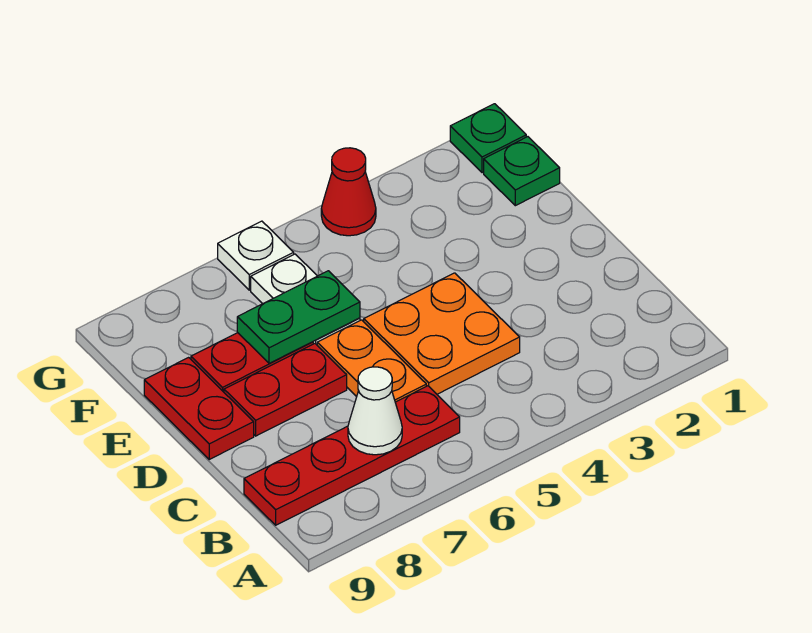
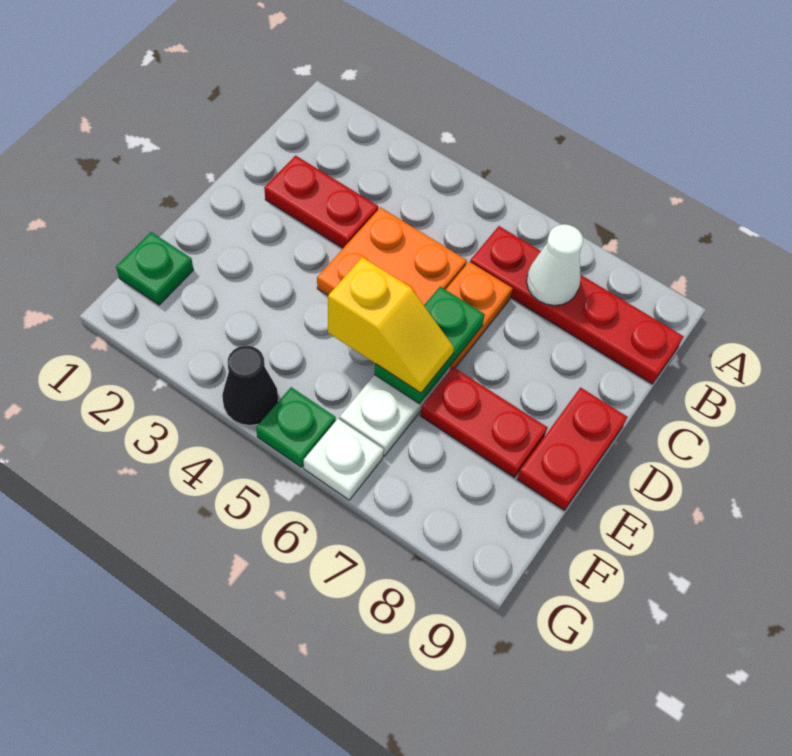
red plate D7:D8 level 1 -> red plate C2:C3 level 1
none -> yellow slope E5:E6 level 3 top 5
green plate E6:E7 level 2 -> green plate D6:E6 level 2
green plate G1 level 1 -> green plate G5 level 1
red cone G4 level 1 -> black cone G4 level 1

